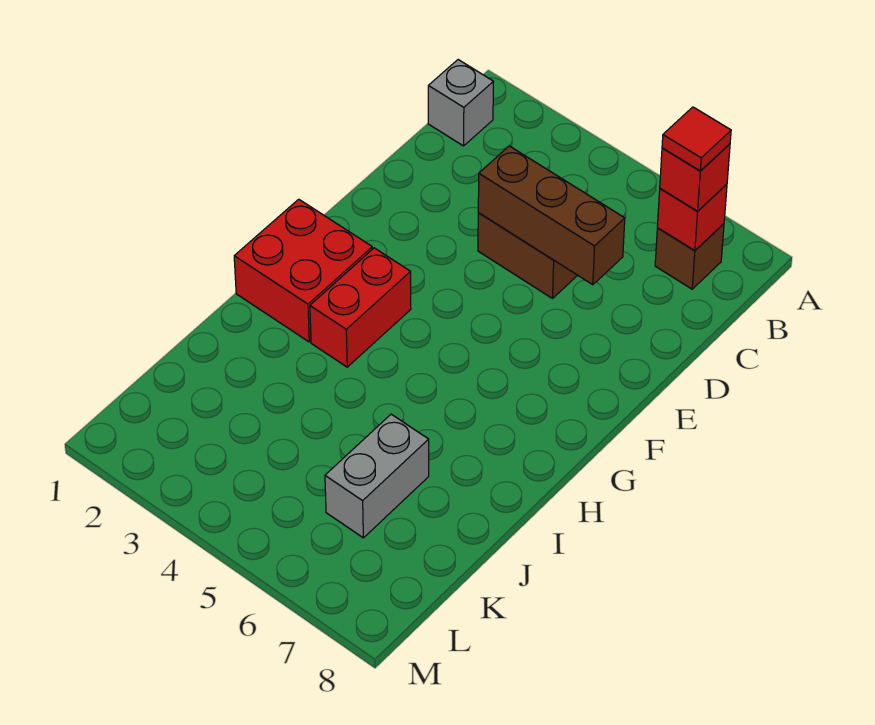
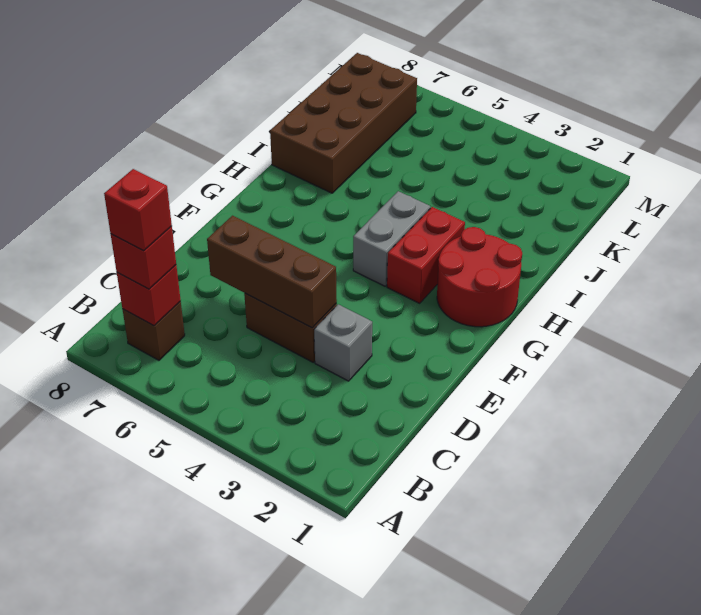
grey brick B1 level 1 -> grey brick D3 level 1
red tile B7 level 4 -> red brick B7 level 4
red brick G1:H2 level 1 -> red round brick G1:H2 level 1
none -> brown brick I7:L8 level 1
grey brick J6:K6 level 1 -> grey brick G4:H4 level 1

